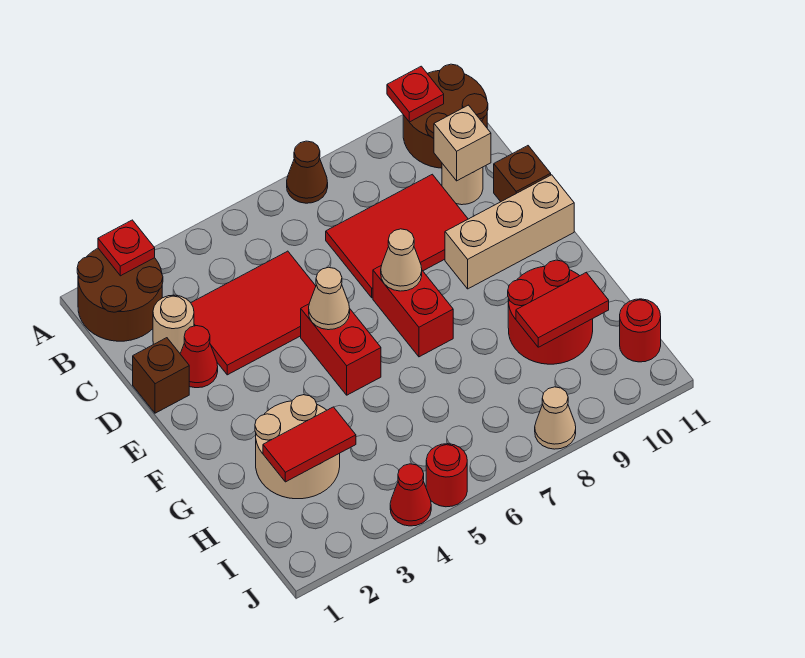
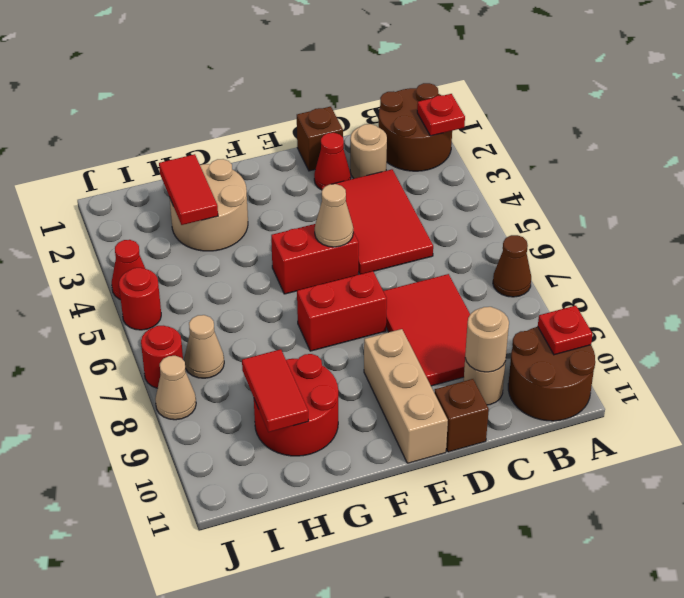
tan brick C10 level 2 -> tan round brick C10 level 2
tan cone E7 level 2 -> tan cone I7 level 1
red round brick I11 level 1 -> red round brick J7 level 1

